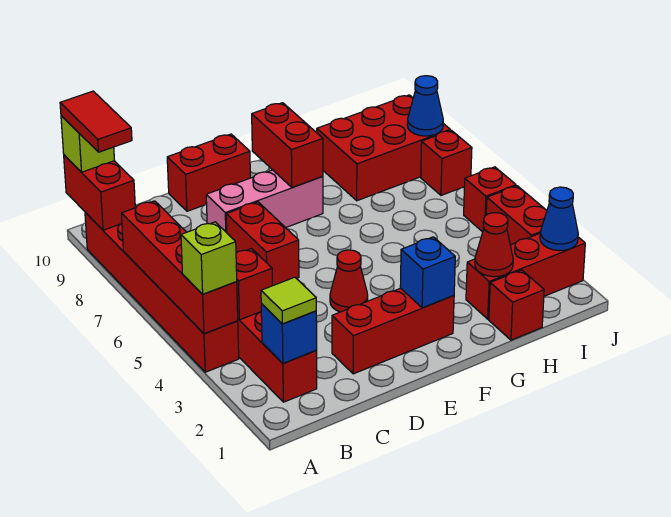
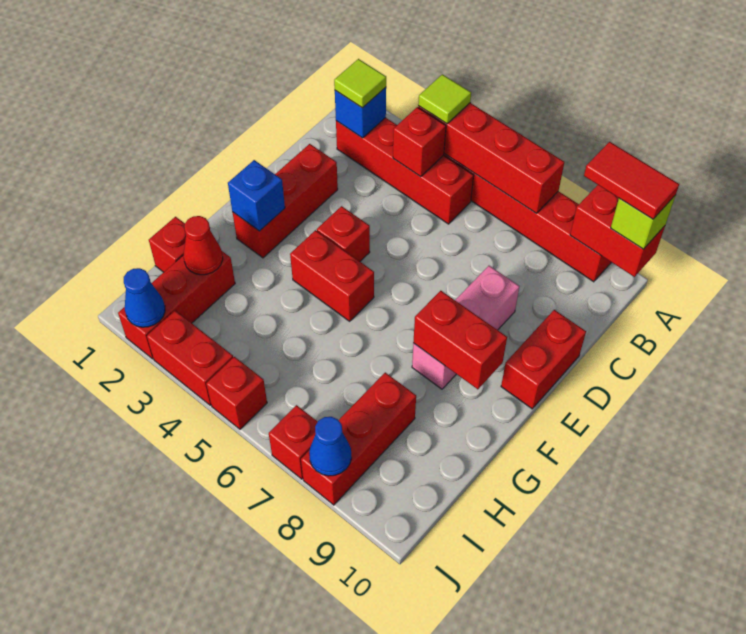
lime brick A4 level 3 -> lime tile A4 level 3
red brick D6:D7 level 1 -> red brick F4:F5 level 1
red cone E4 level 1 -> red brick E4 level 1
red brick H8:J9 level 1 -> red brick H8:J8 level 1

